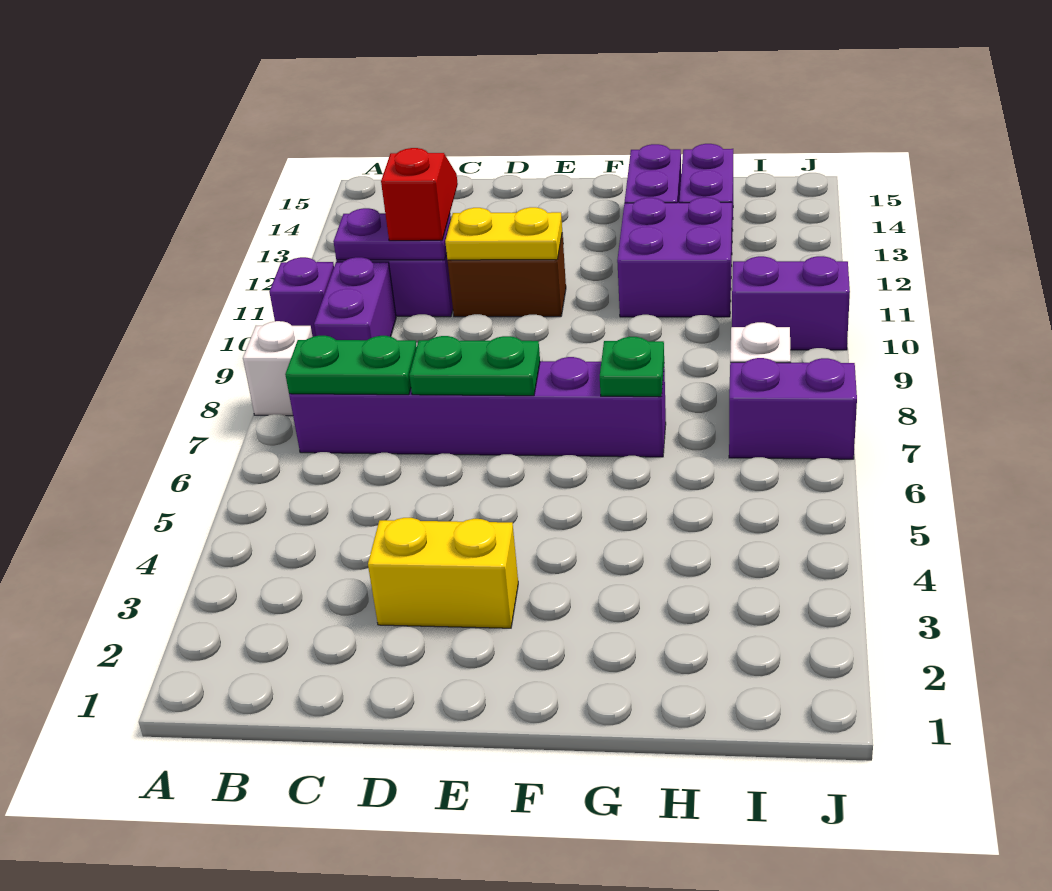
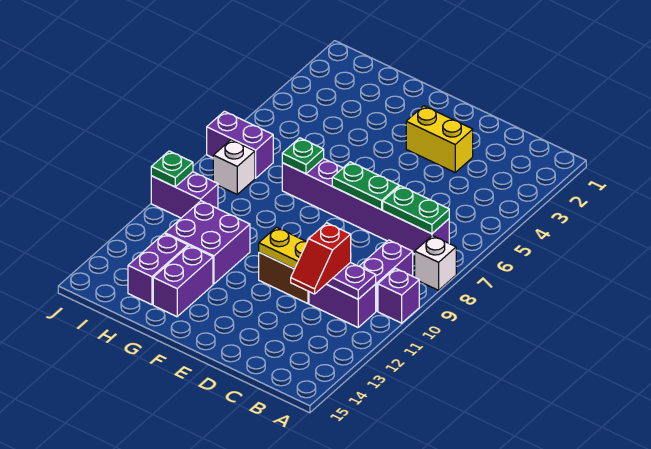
none -> green plate J10 level 2

